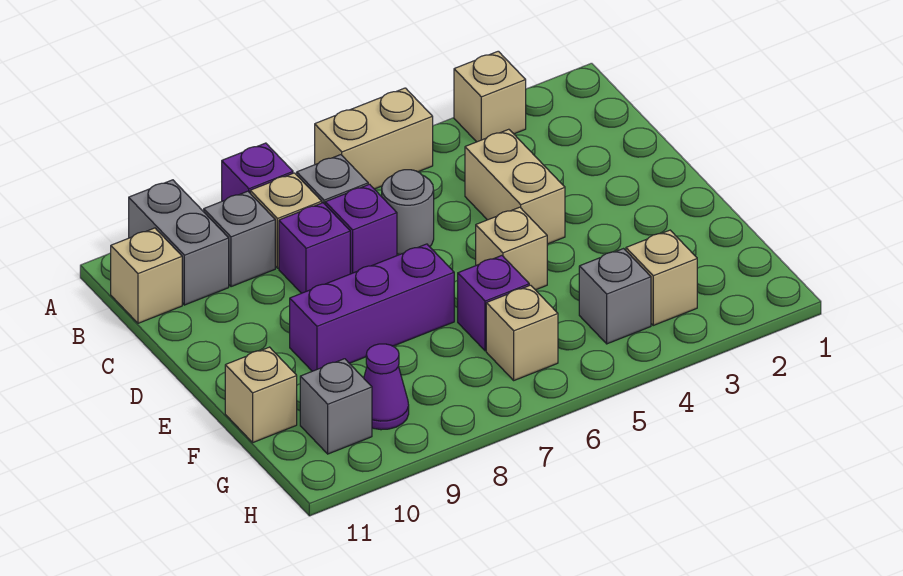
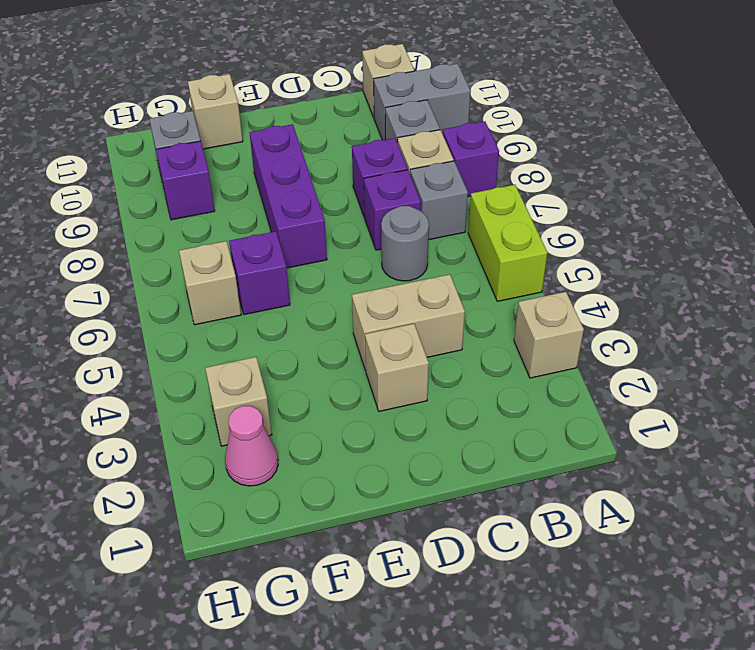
tan brick A5:A6 level 1 -> lime brick A5:A6 level 1
tan brick E5 level 1 -> tan brick D3 level 1
none -> pink cone G2 level 1
grey brick G4 level 1 -> none
purple cone G9 level 1 -> purple brick G9 level 1

